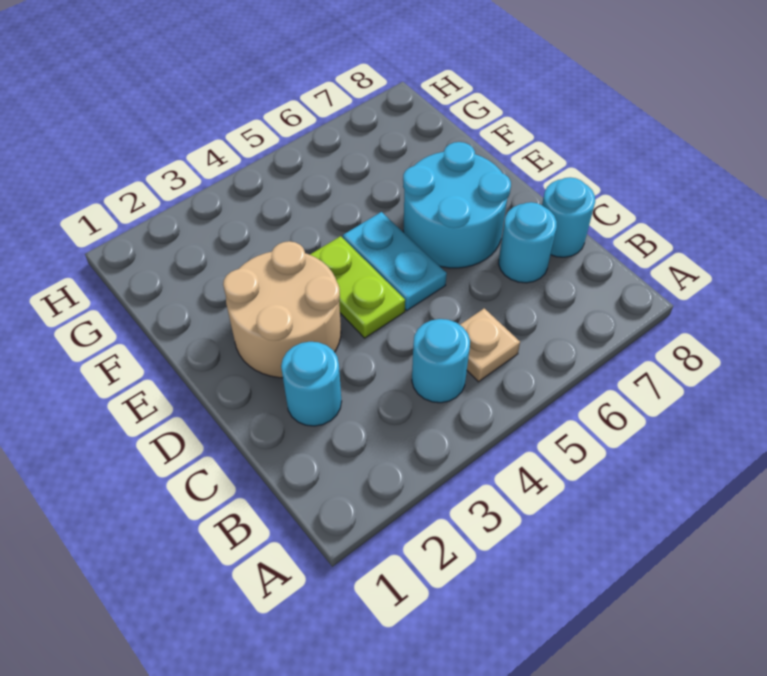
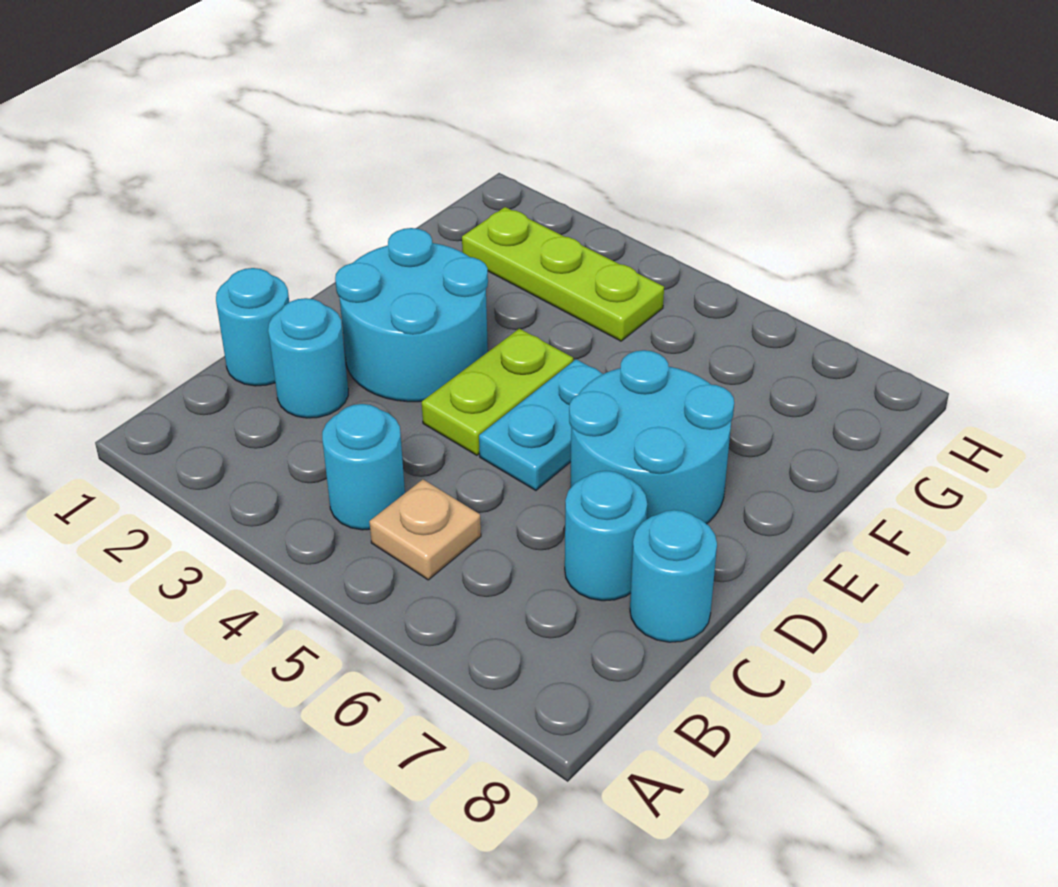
none -> cyan round brick C1 level 1
tan round brick D2:E3 level 1 -> cyan round brick D2:E3 level 1
none -> lime plate G2:G4 level 1

